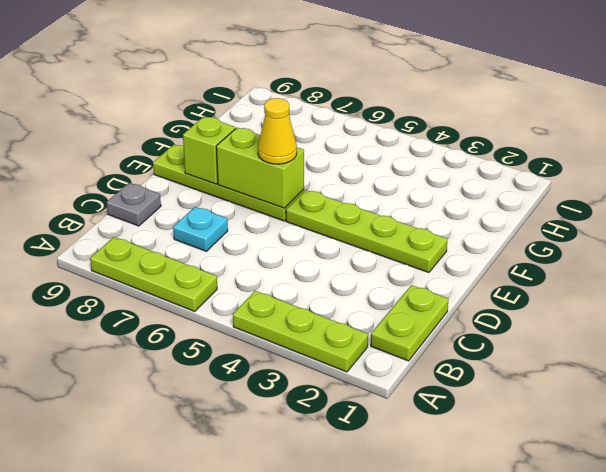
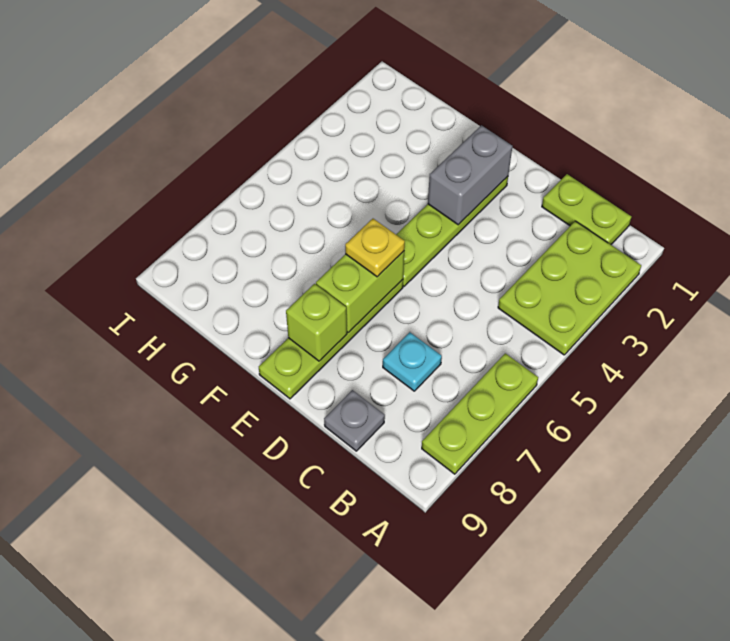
lime plate A2:A4 level 1 -> lime plate A2:B4 level 1
none -> grey brick E2:E3 level 2
yellow cone E6 level 3 -> yellow plate E6 level 3

